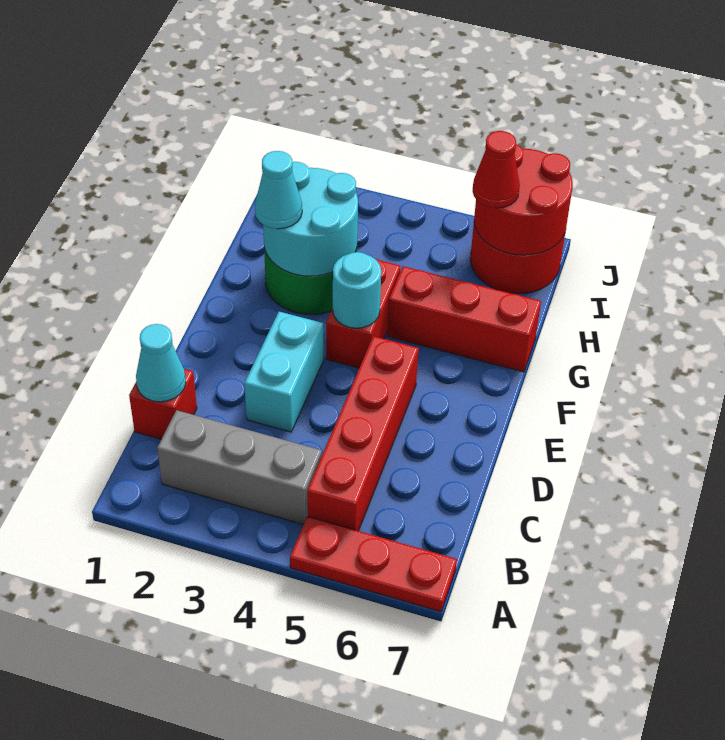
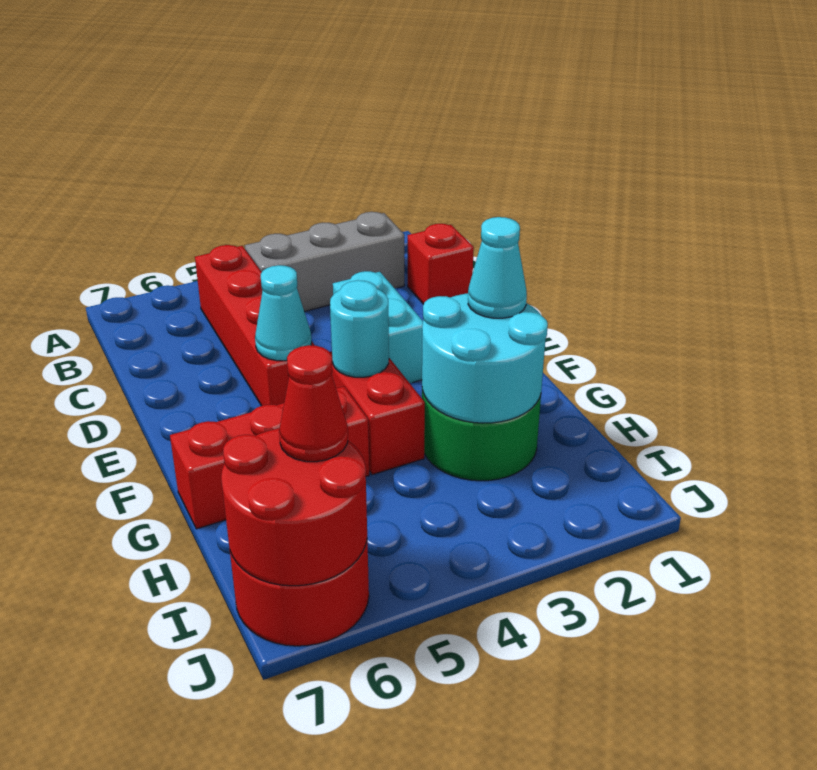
red plate A5:A7 level 1 -> none
cyan cone C1 level 2 -> cyan cone E5 level 2

